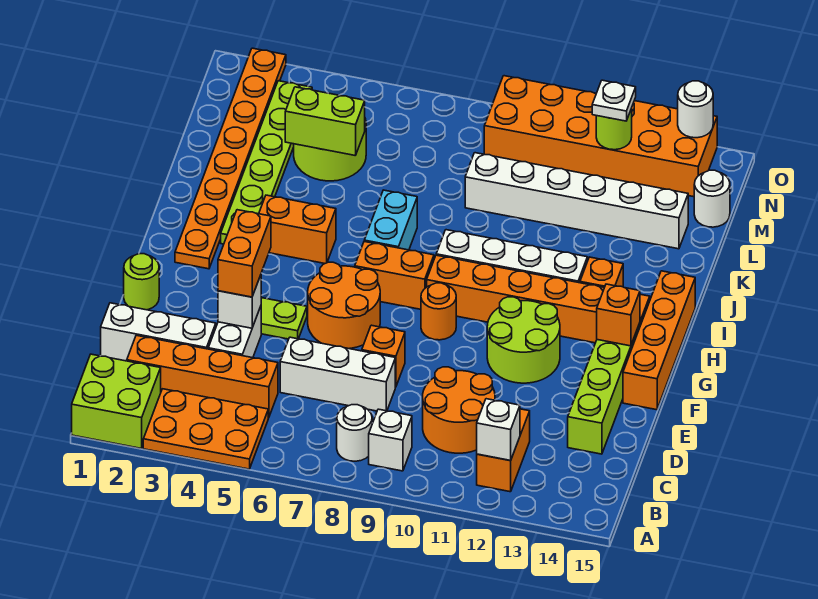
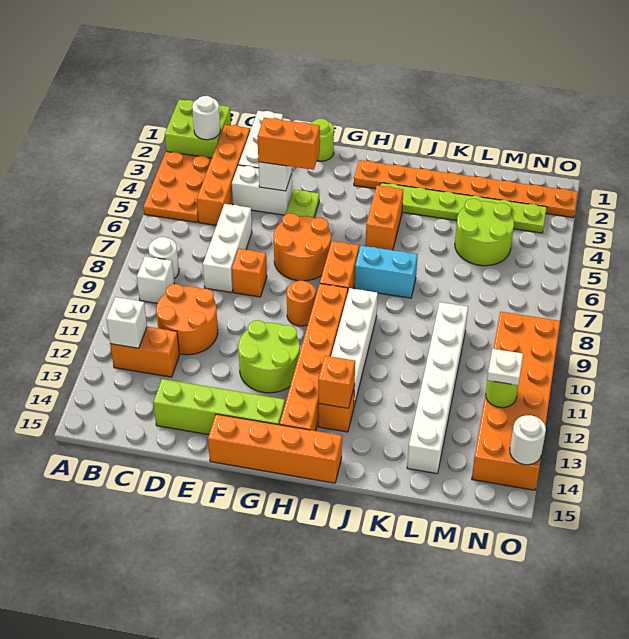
orange brick G14 level 2 -> orange brick I13 level 2
lime brick L4:L5 level 2 -> none
white round brick M15 level 1 -> white round brick B2 level 2

